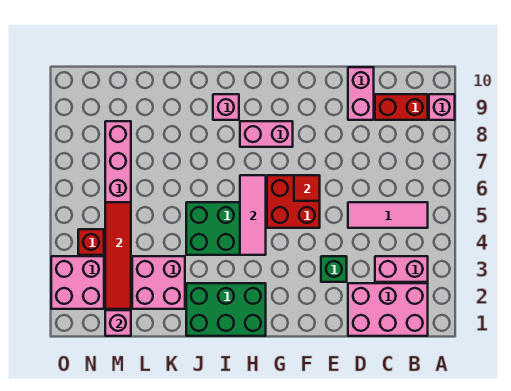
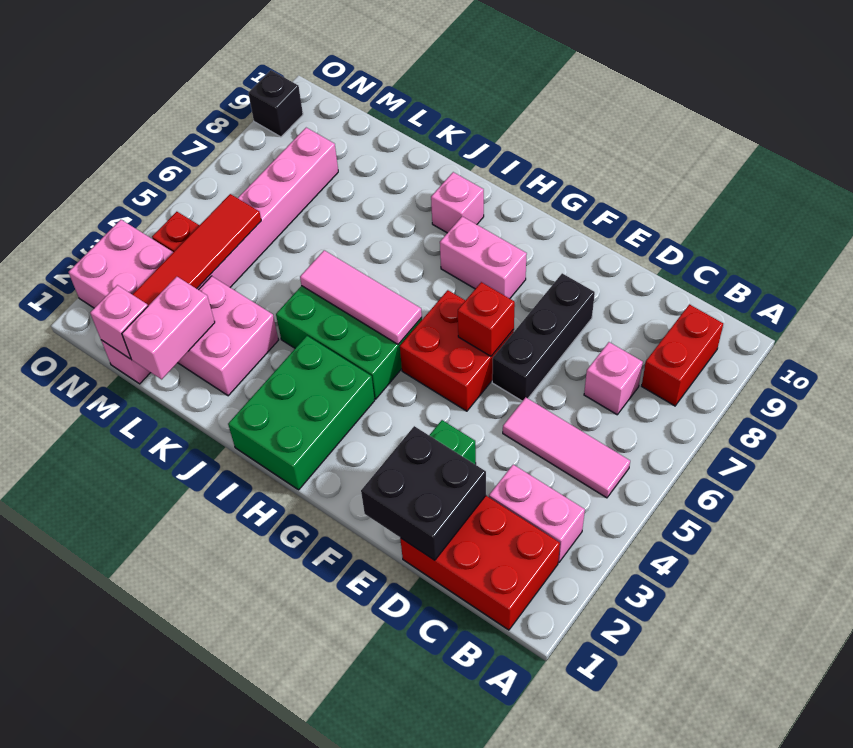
pink brick A9 level 1 -> pink brick C7 level 1
pink brick B1:D2 level 1 -> red brick B1:D2 level 1
red brick B9:C9 level 1 -> red brick B8:B9 level 1
none -> black brick D1:E2 level 2
pink brick D9:D10 level 1 -> pink brick L1:L2 level 2
none -> black brick E6:E8 level 1
red tile F6 level 2 -> red brick F6 level 2
green brick H1:J2 level 1 -> green brick H1:I3 level 1
pink tile H4:H6 level 2 -> pink tile H5:J5 level 2
none -> black brick O9 level 1

